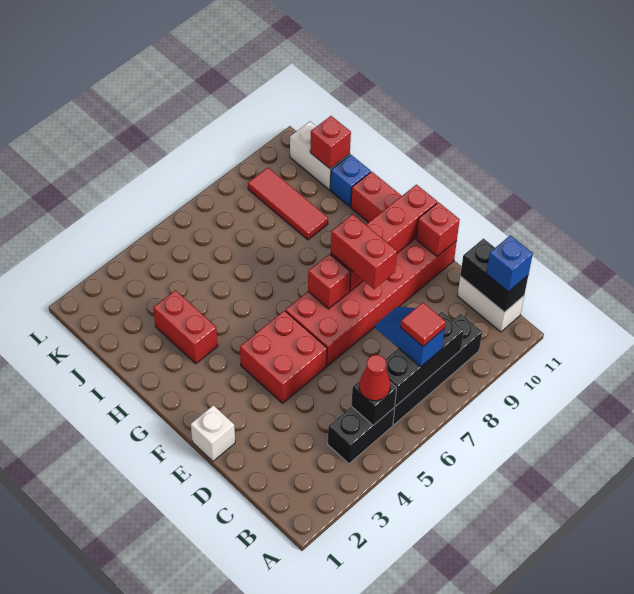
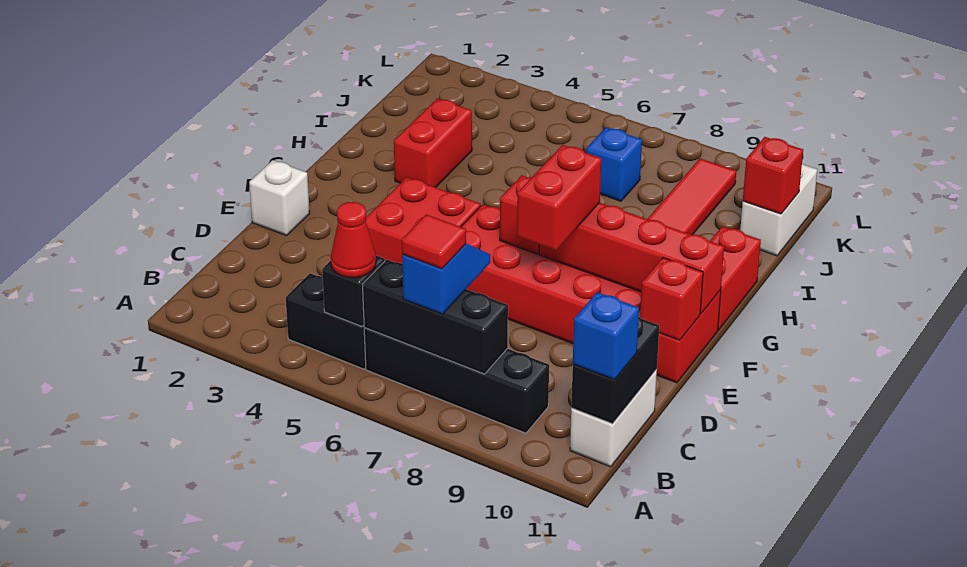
blue brick I11 level 1 -> blue brick J7 level 1

